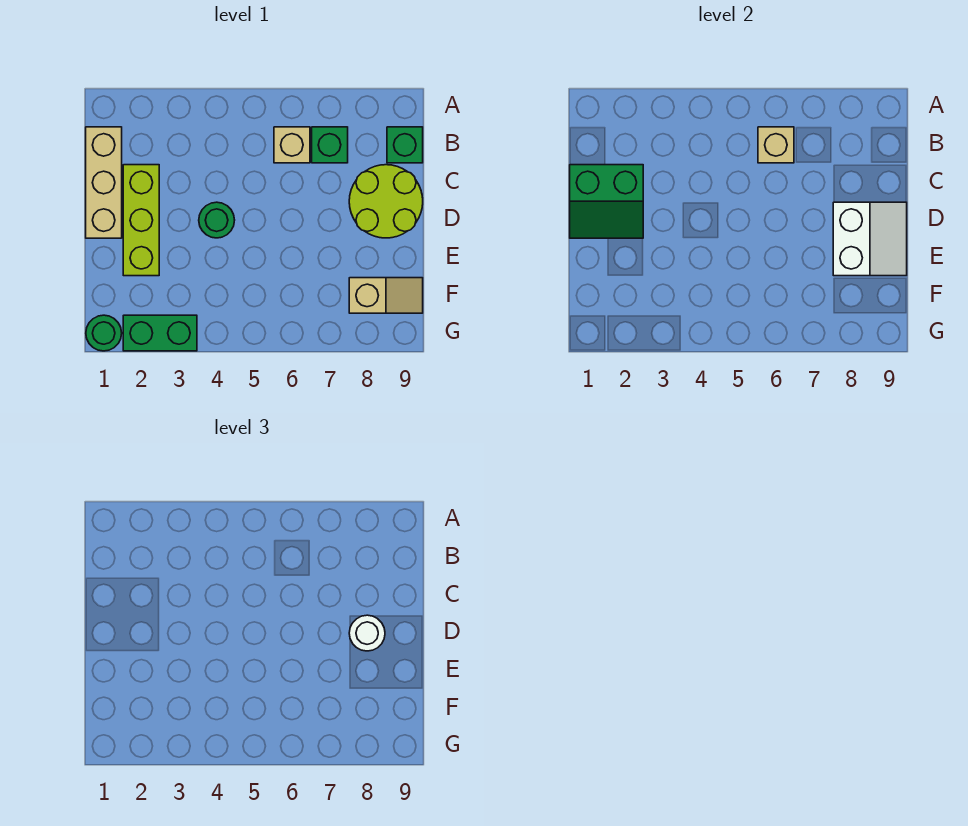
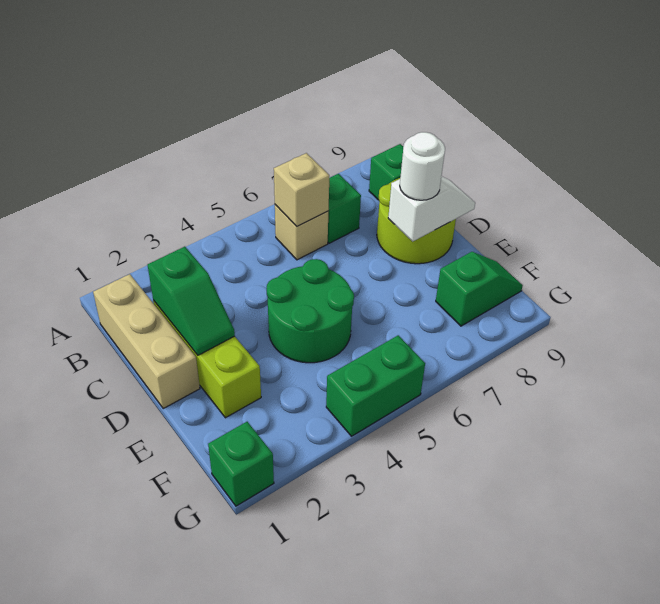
green slope C1:D2 level 2 top C -> green slope C2:D2 level 2 top C
green round brick D4 level 1 -> green round brick D4:E5 level 1
white slope D8:E9 level 2 top 8 -> white slope D8:D9 level 2 top 8
tan slope F8:F9 level 1 top 8 -> green slope F8:F9 level 1 top 8
green round brick G1 level 1 -> green brick G1 level 1
green brick G2:G3 level 1 -> green brick G4:G5 level 1

